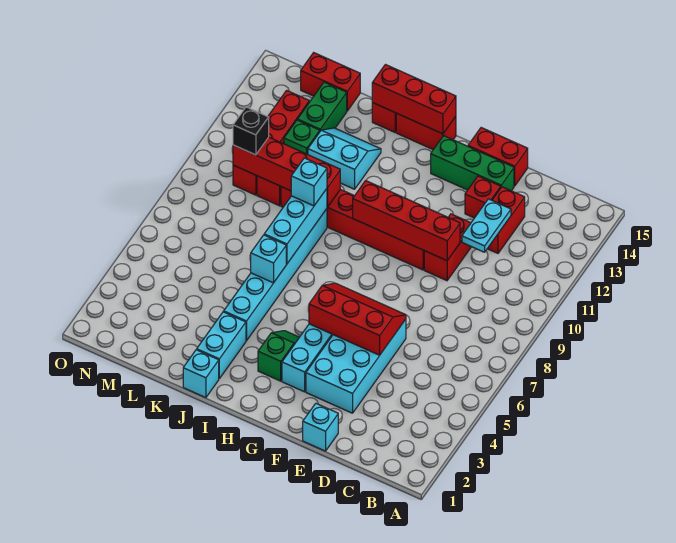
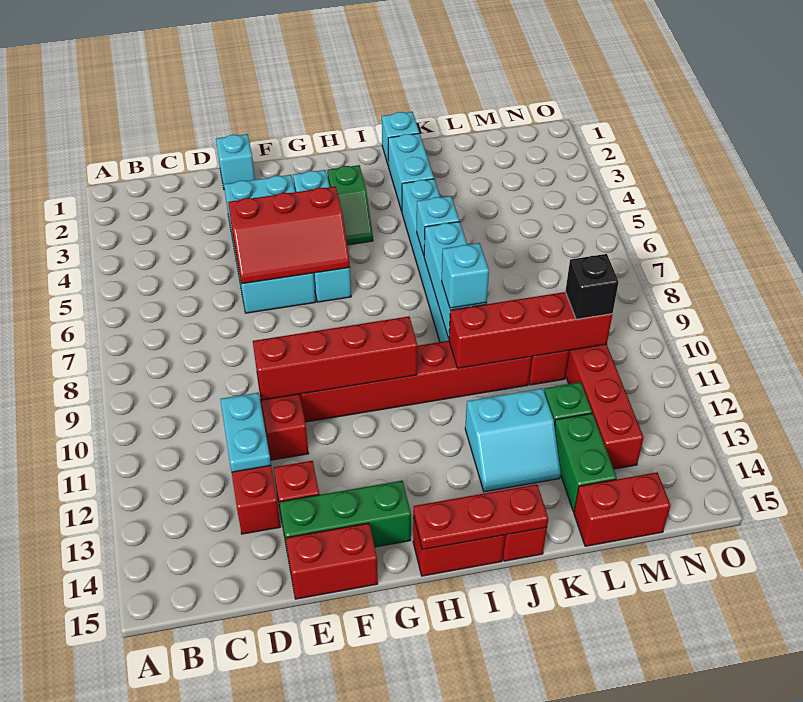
red brick H15:J15 level 2 -> red plate H15:J15 level 2

